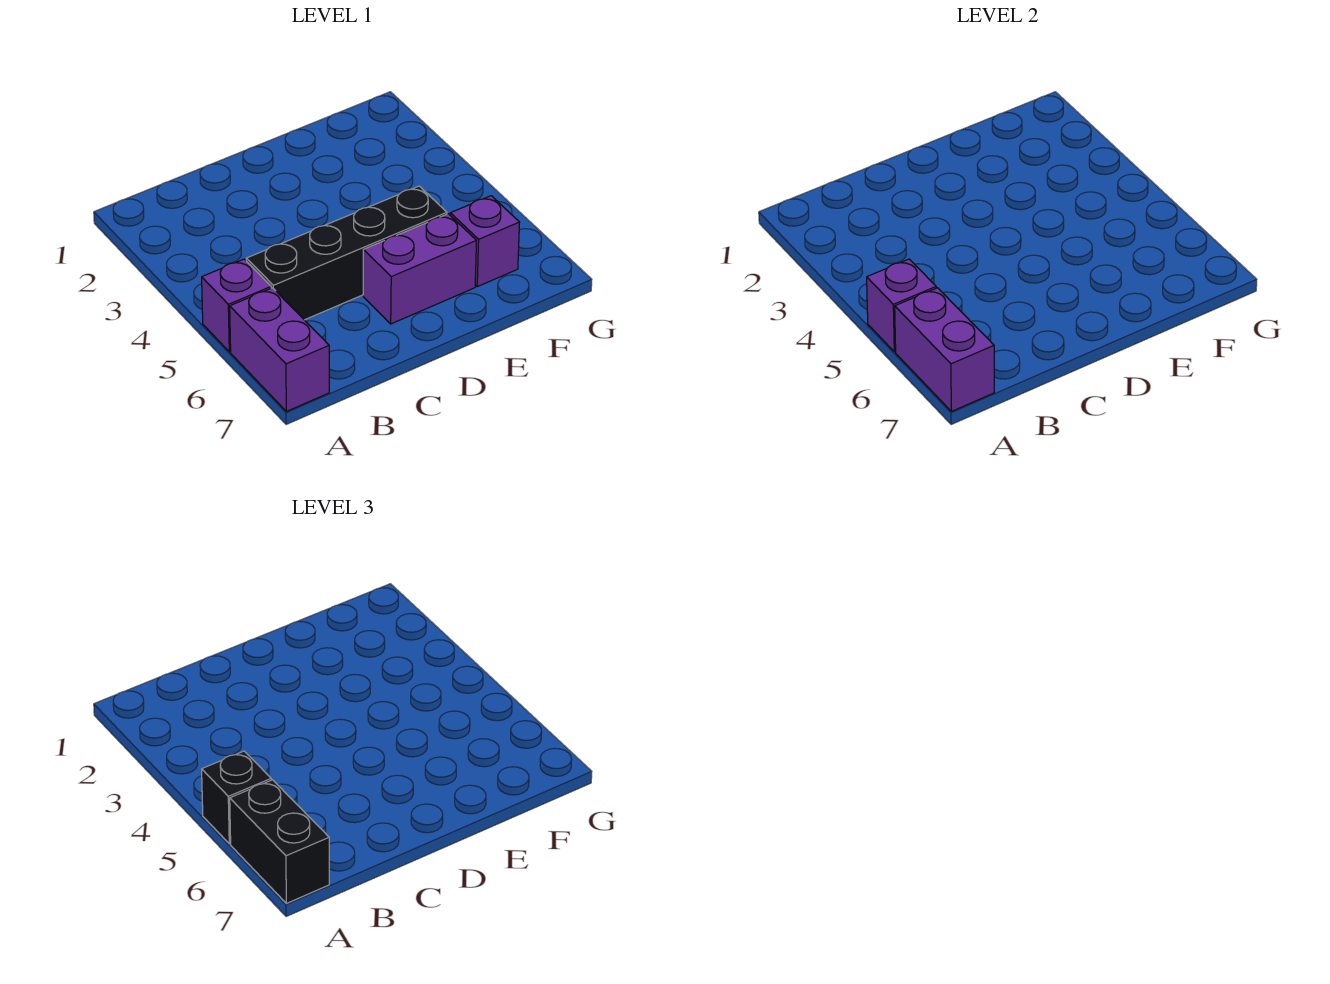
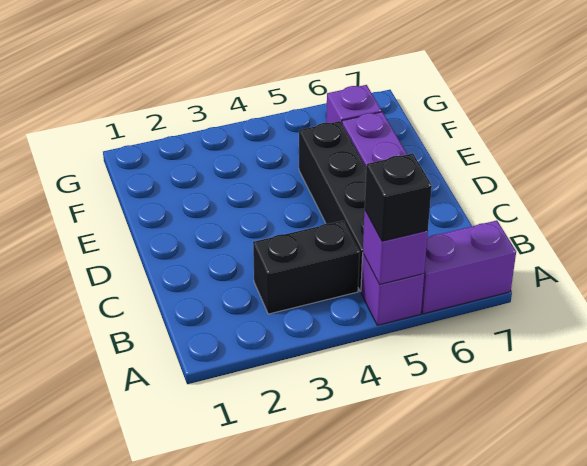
purple brick A6:A7 level 2 -> none
black brick A6:A7 level 3 -> black brick B3:B4 level 1

